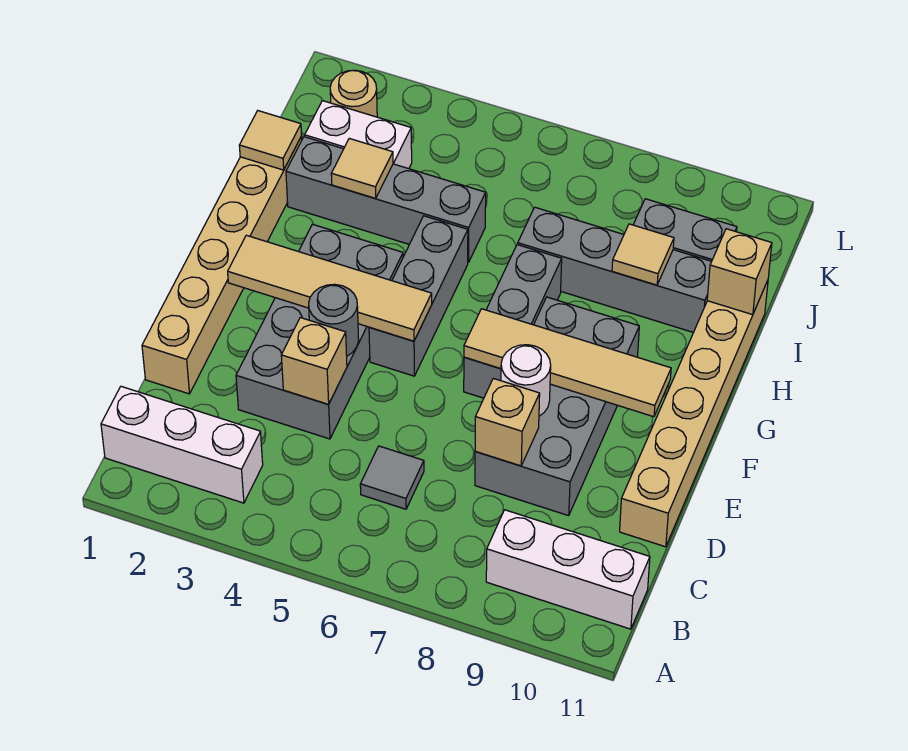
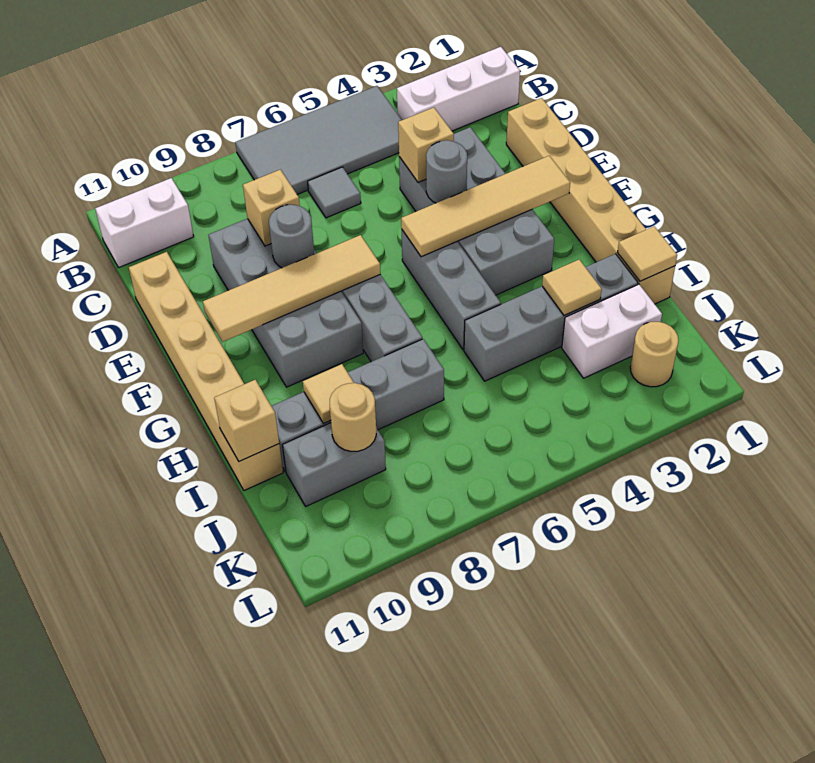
none -> grey tile A4:B7 level 1
white brick B9:B11 level 1 -> white brick B10:B11 level 1
white round brick E8 level 2 -> grey round brick E8 level 2
none -> tan round brick J9 level 2

